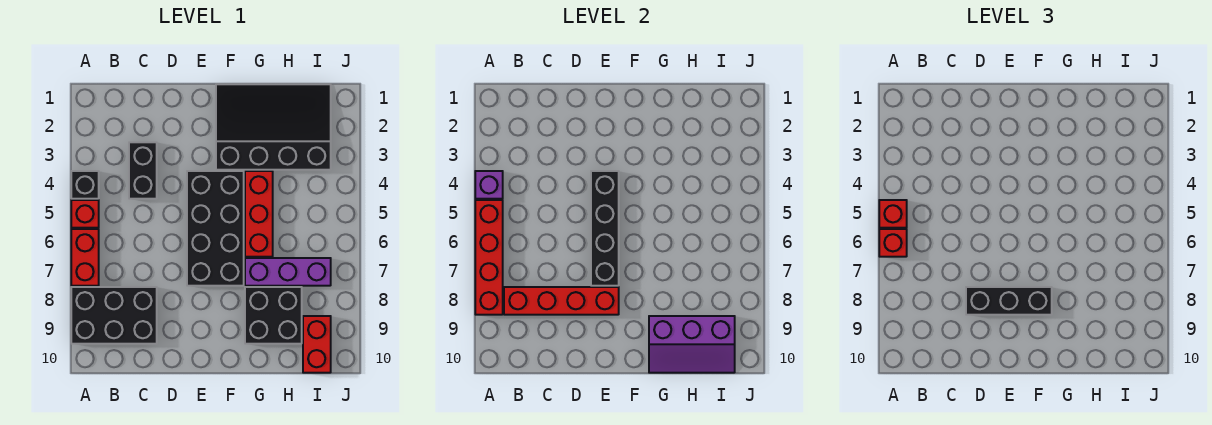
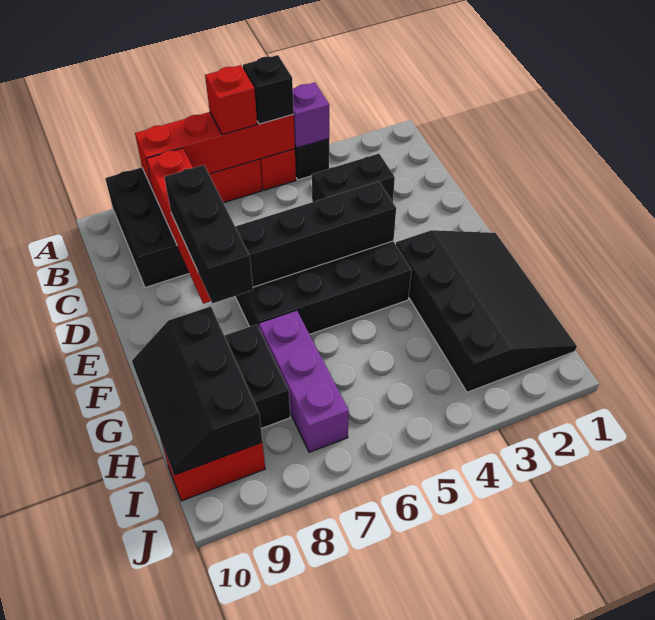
red brick A5 level 3 -> black brick A5 level 3
red brick G4:G6 level 1 -> none
purple slope G9:I10 level 2 top 9 -> black slope G9:I10 level 2 top 9

